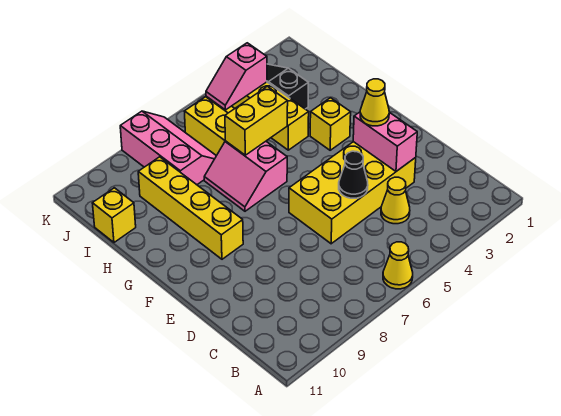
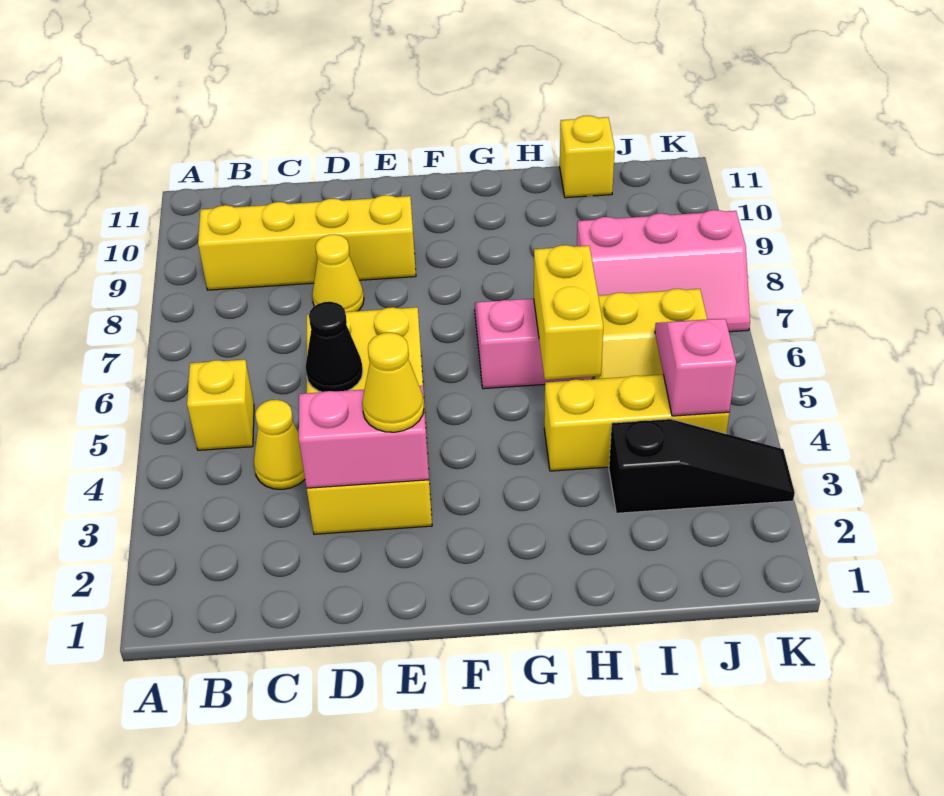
yellow cone A6 level 1 -> yellow cone D8 level 1
yellow brick F9:I9 level 1 -> yellow brick B9:E9 level 1
yellow brick G3 level 1 -> yellow brick B5 level 1

